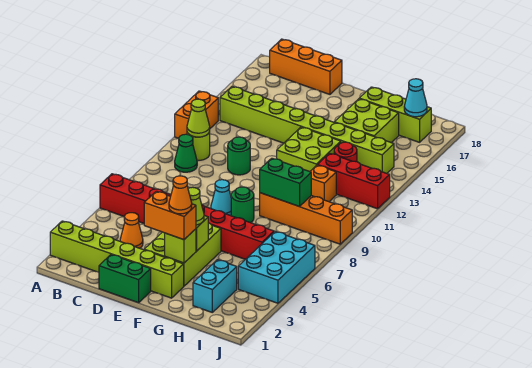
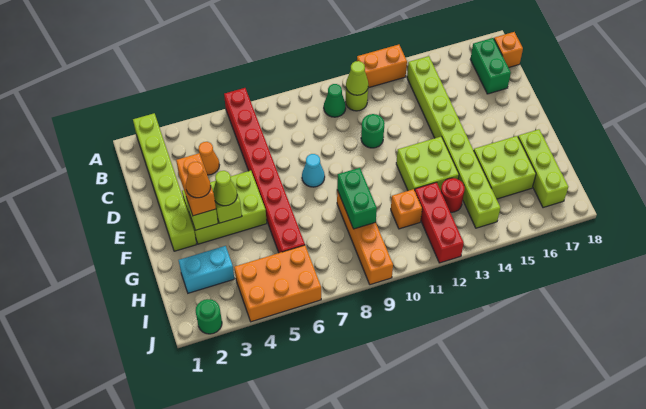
orange brick B18:D18 level 1 -> orange brick B18 level 1
green brick D1:E1 level 1 -> green brick B17:C17 level 1
green round brick F8 level 1 -> green round brick J2 level 1
cyan brick I4:J6 level 1 -> orange brick I4:J6 level 1
cyan cone I17 level 2 -> none

